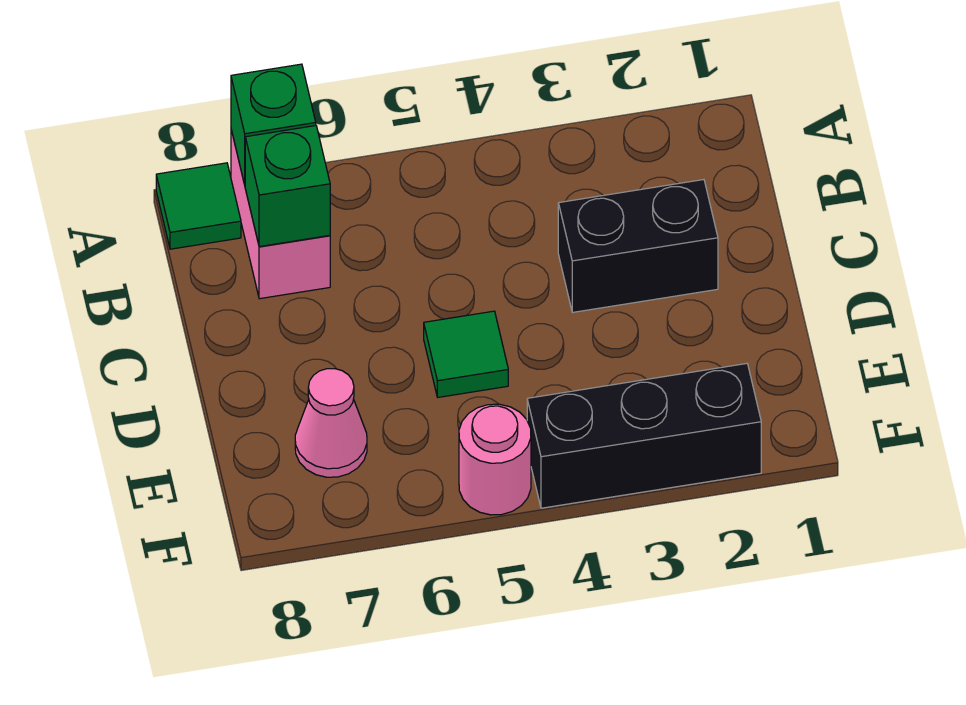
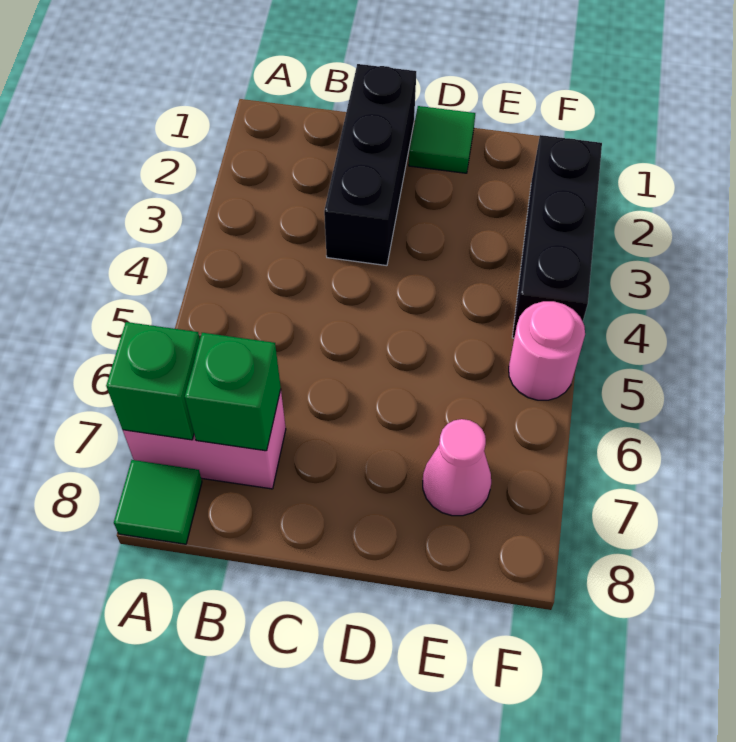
black brick C2:C3 level 1 -> black brick C1:C3 level 1
green tile D5 level 1 -> green tile D1 level 1

